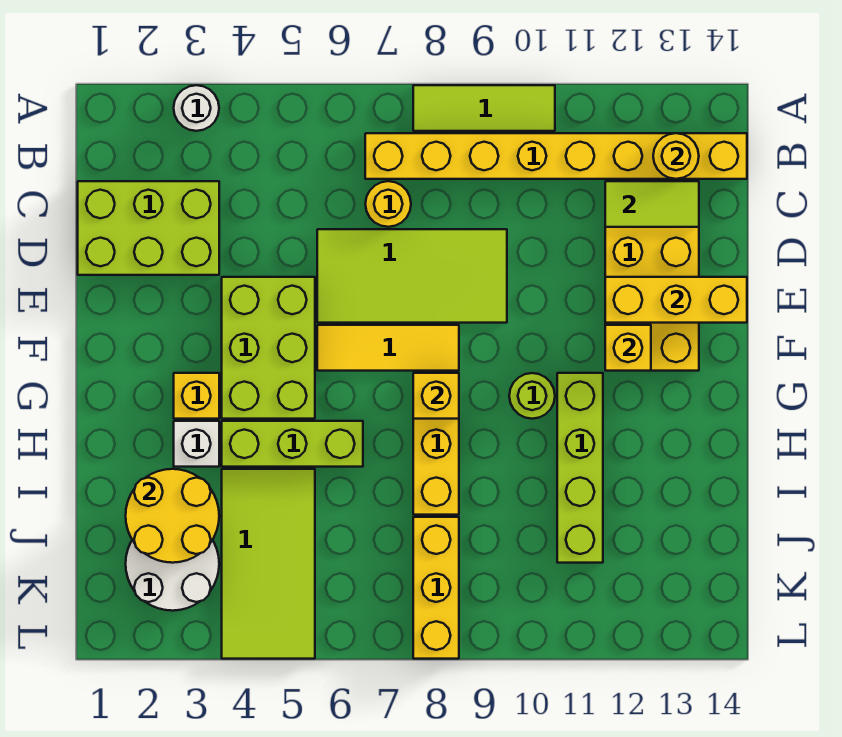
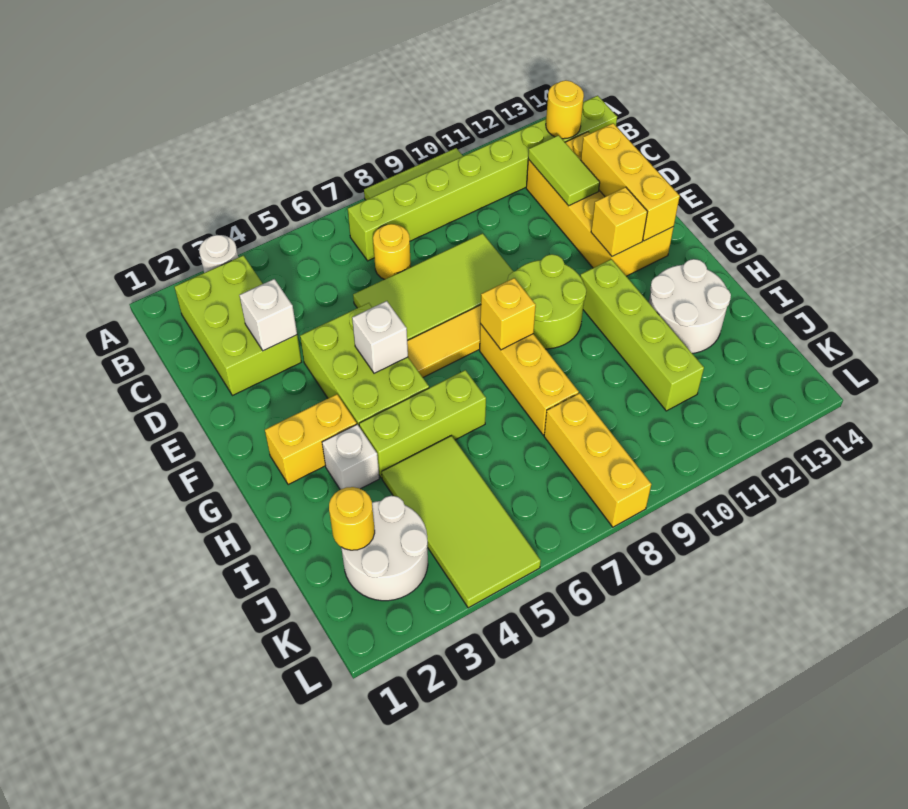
yellow brick B7:B14 level 1 -> lime brick B7:B14 level 1
lime brick C1:D3 level 1 -> lime brick B2:D3 level 1
lime tile C12:C13 level 2 -> lime tile C12:D12 level 2
none -> white brick D3 level 2
yellow brick E12:E14 level 2 -> yellow brick D13:F13 level 2
none -> white brick F5 level 2
yellow brick G3 level 1 -> yellow brick G2:G3 level 1
lime round brick G10 level 1 -> lime round brick F9:G10 level 1
none -> white round brick H12:I13 level 1
yellow round brick I2:J3 level 2 -> yellow round brick J2 level 2

